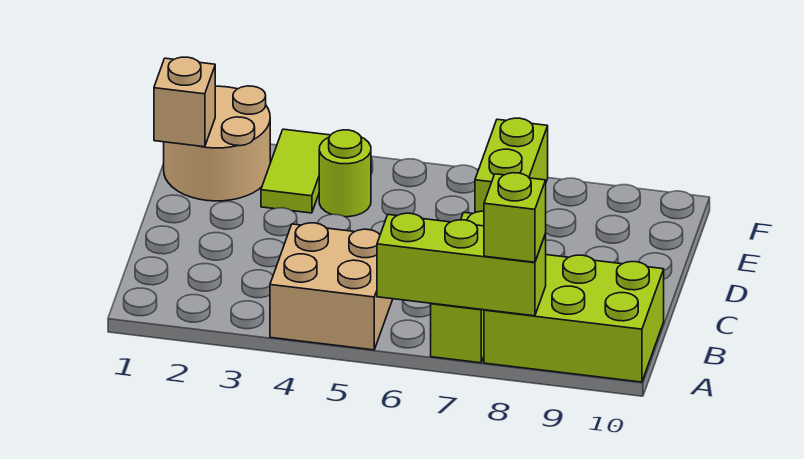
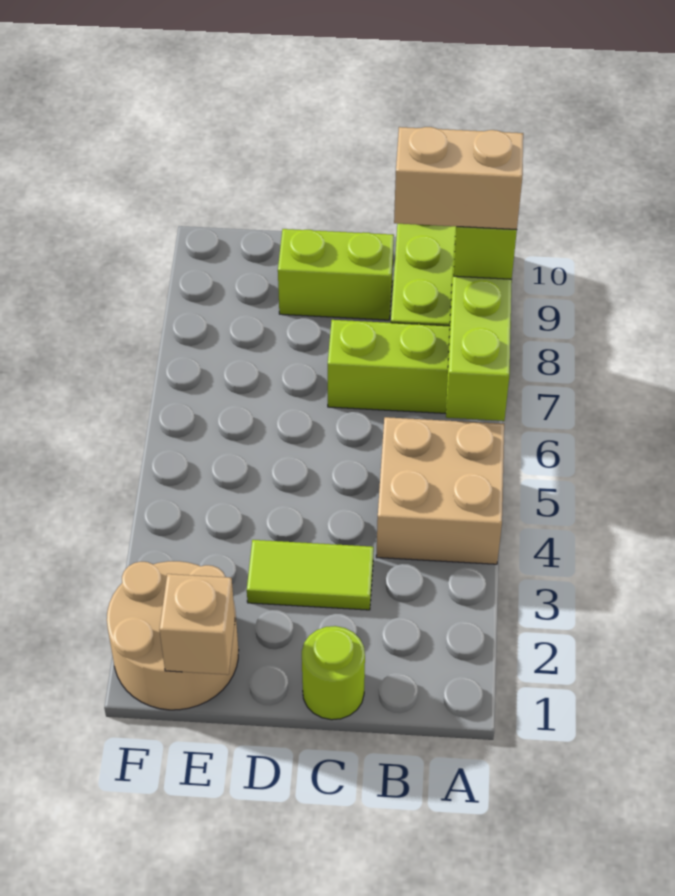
none -> tan brick A8:B8 level 4
lime tile E3:F3 level 1 -> lime tile C3:D3 level 1
lime round brick E4 level 1 -> lime round brick C1 level 1
lime brick E7:F7 level 1 -> lime brick C9:D9 level 1

